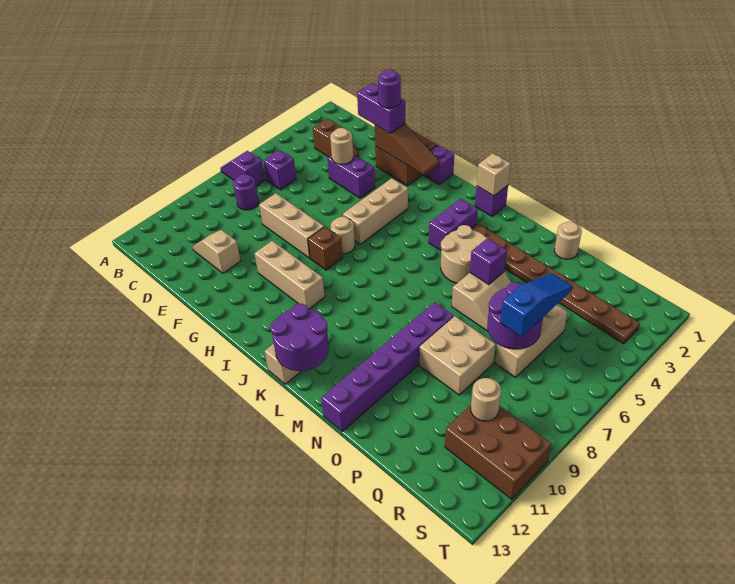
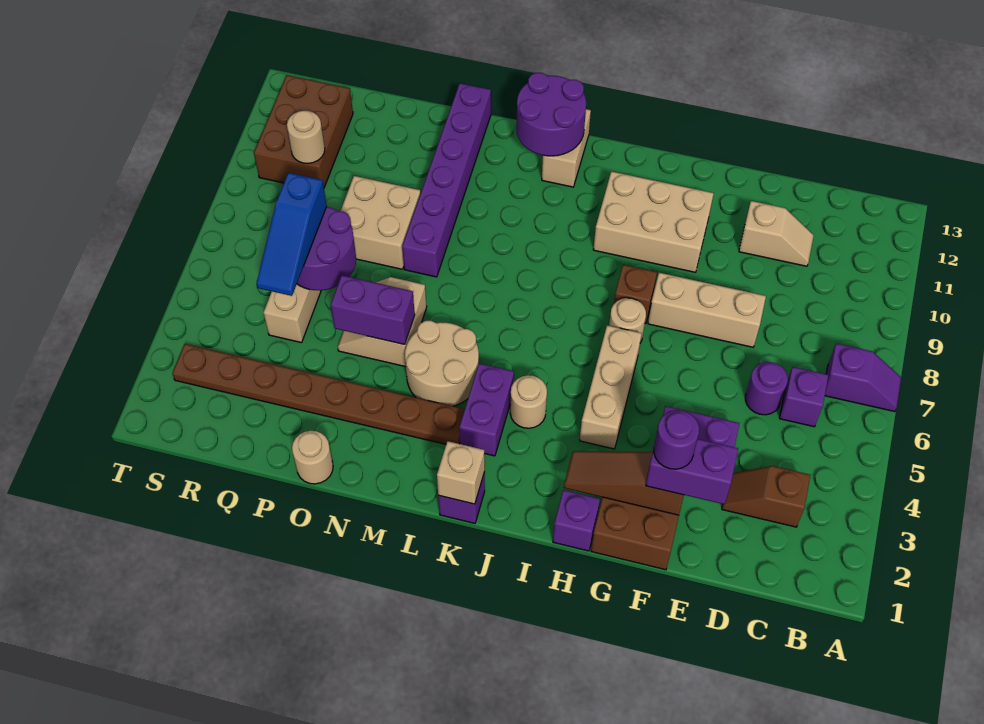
purple round brick C8 level 1 -> purple round brick D6 level 1
tan round brick E4 level 2 -> tan round brick J4 level 1
tan brick G10:I10 level 1 -> tan brick G10:I11 level 1
purple brick N5 level 2 -> purple brick N5:O5 level 2
brown brick R10:T11 level 1 -> brown brick R10:S12 level 1

